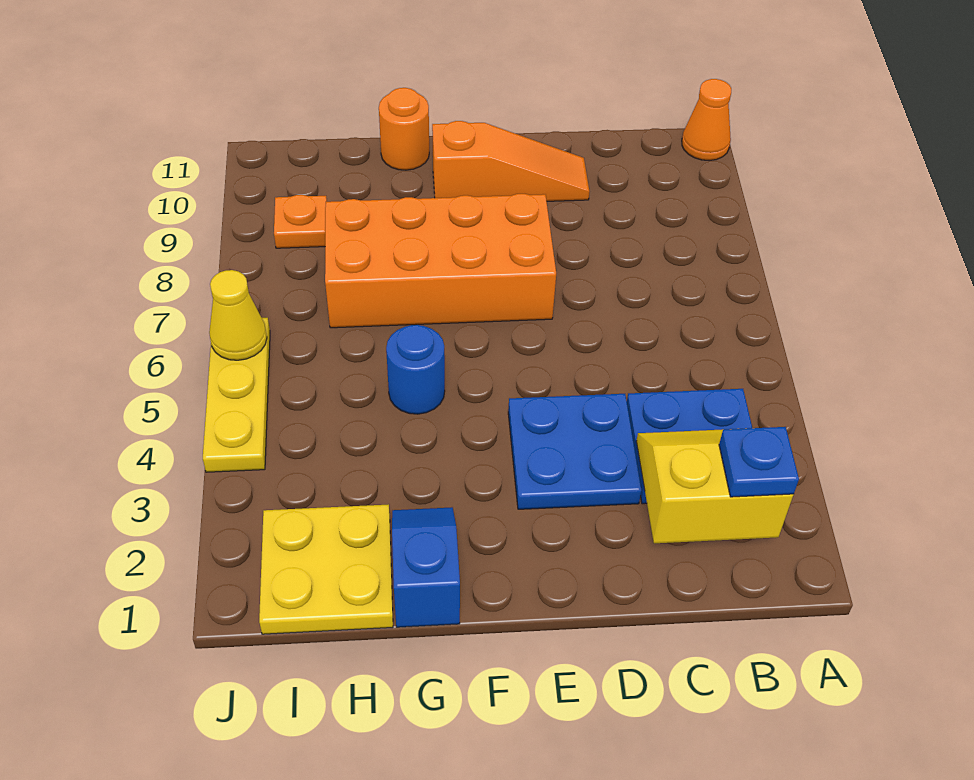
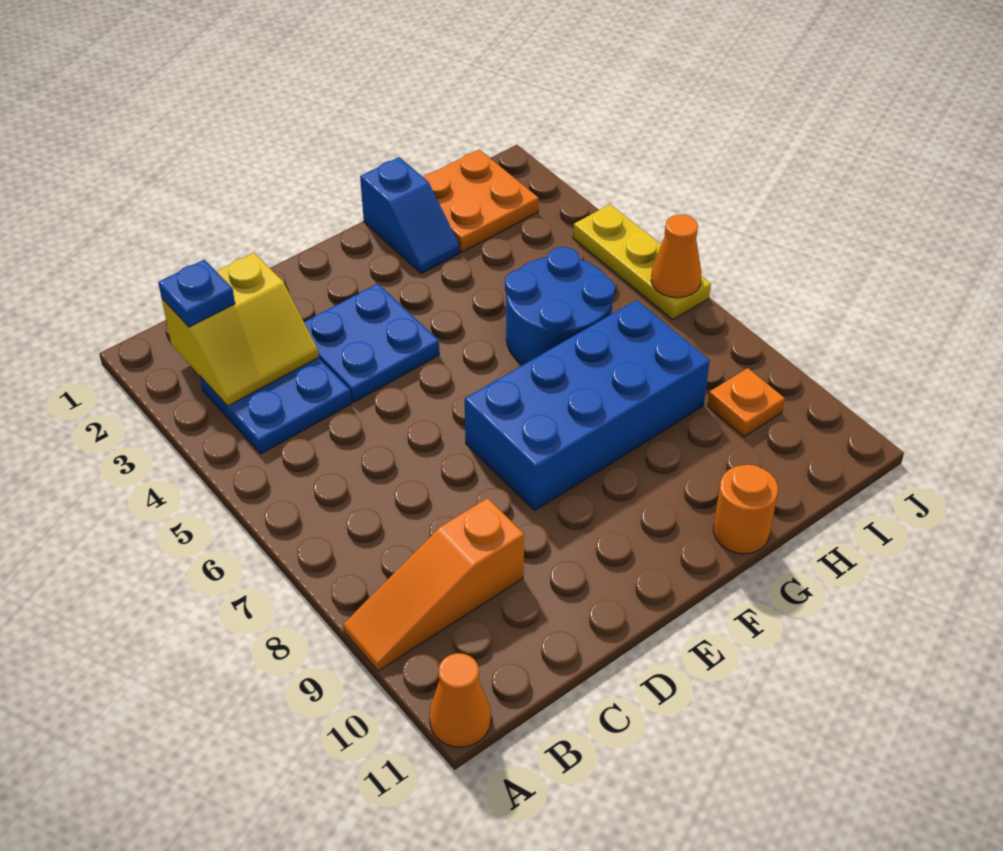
orange slope D10:F10 level 1 top F -> orange slope A9:C9 level 1 top C
orange brick E7:H8 level 1 -> blue brick E7:H8 level 1
blue round brick G5 level 1 -> blue round brick G5:H6 level 1
yellow plate H1:I2 level 1 -> orange plate H1:I2 level 1
yellow cone J6 level 2 -> orange cone J6 level 2

